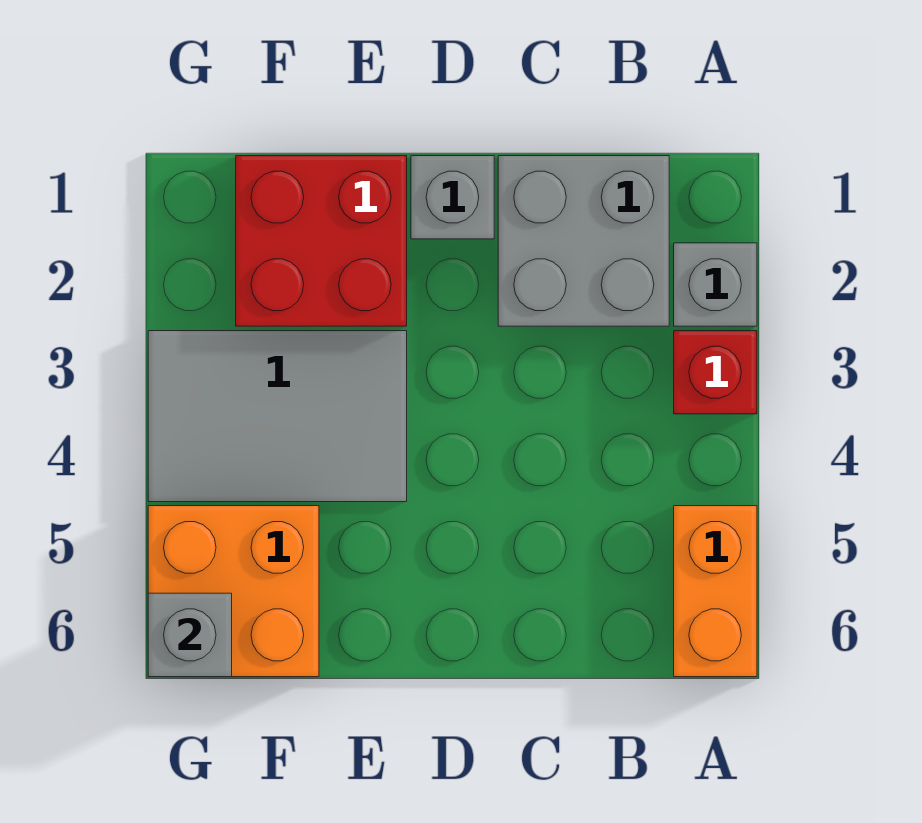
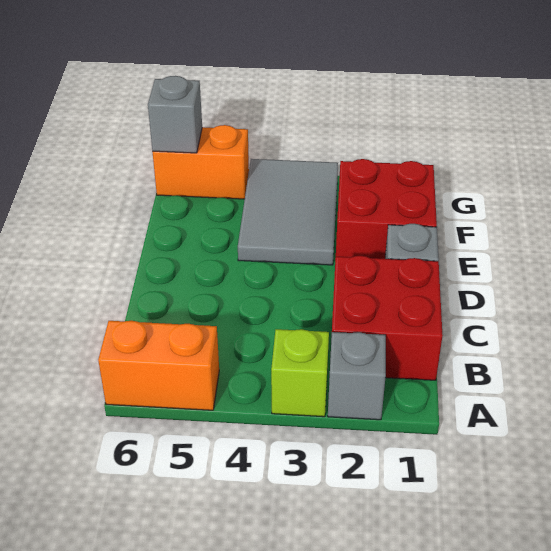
red brick A3 level 1 -> lime brick A3 level 1
grey brick B1:C2 level 1 -> red brick B1:C2 level 1
orange brick F5:G6 level 1 -> orange brick G5:G6 level 1

